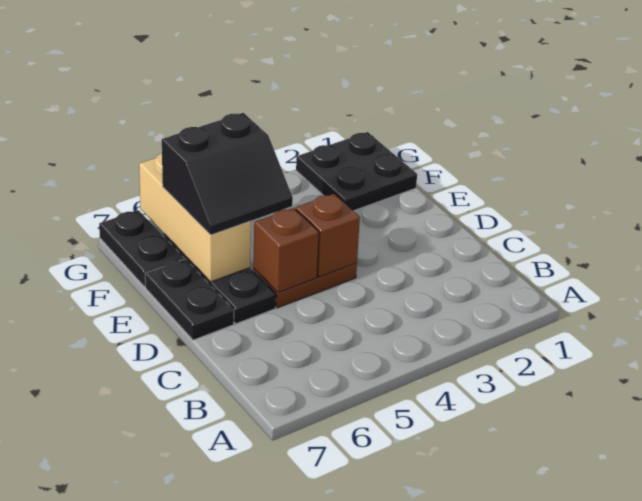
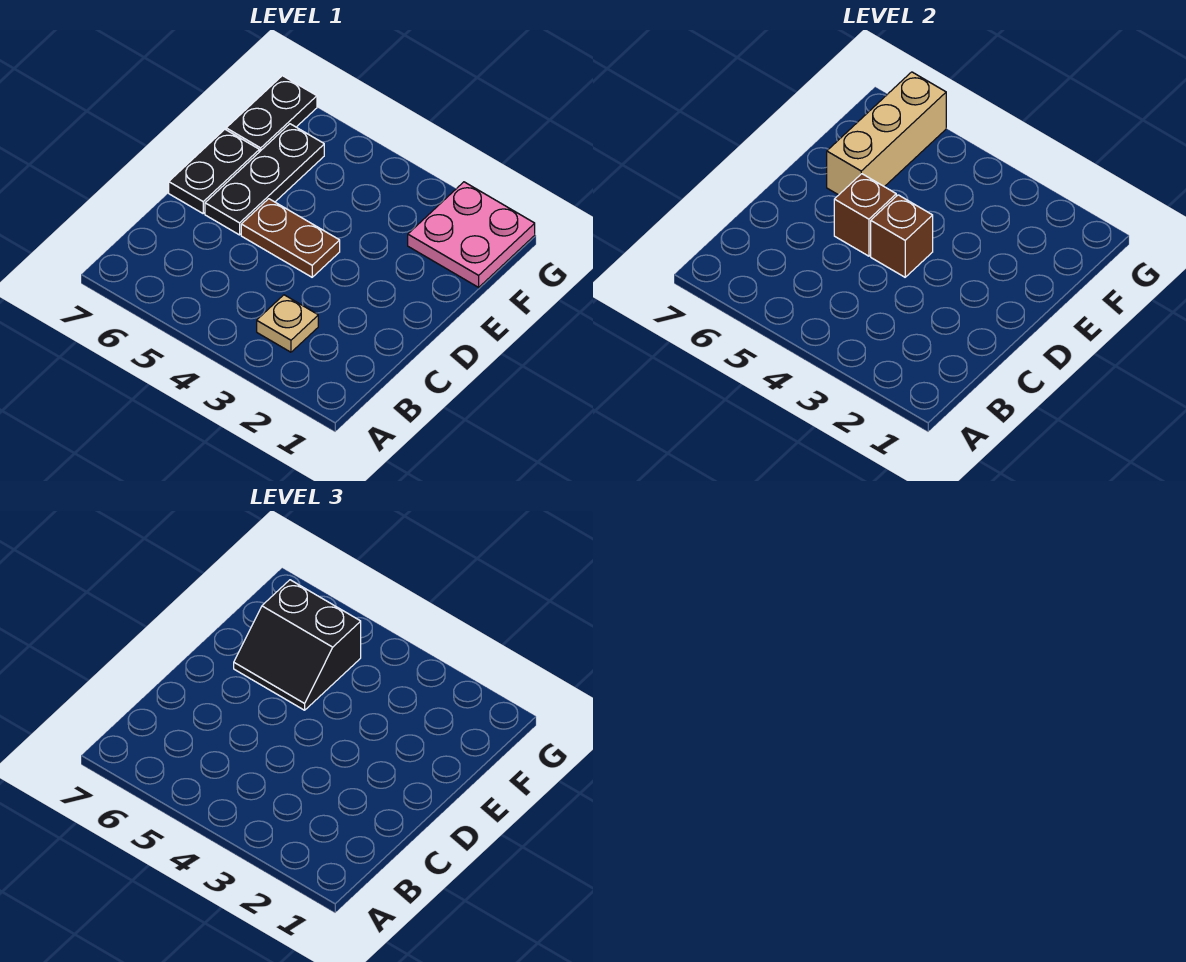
none -> tan plate B3 level 1
black plate F1:G2 level 1 -> pink plate F1:G2 level 1

